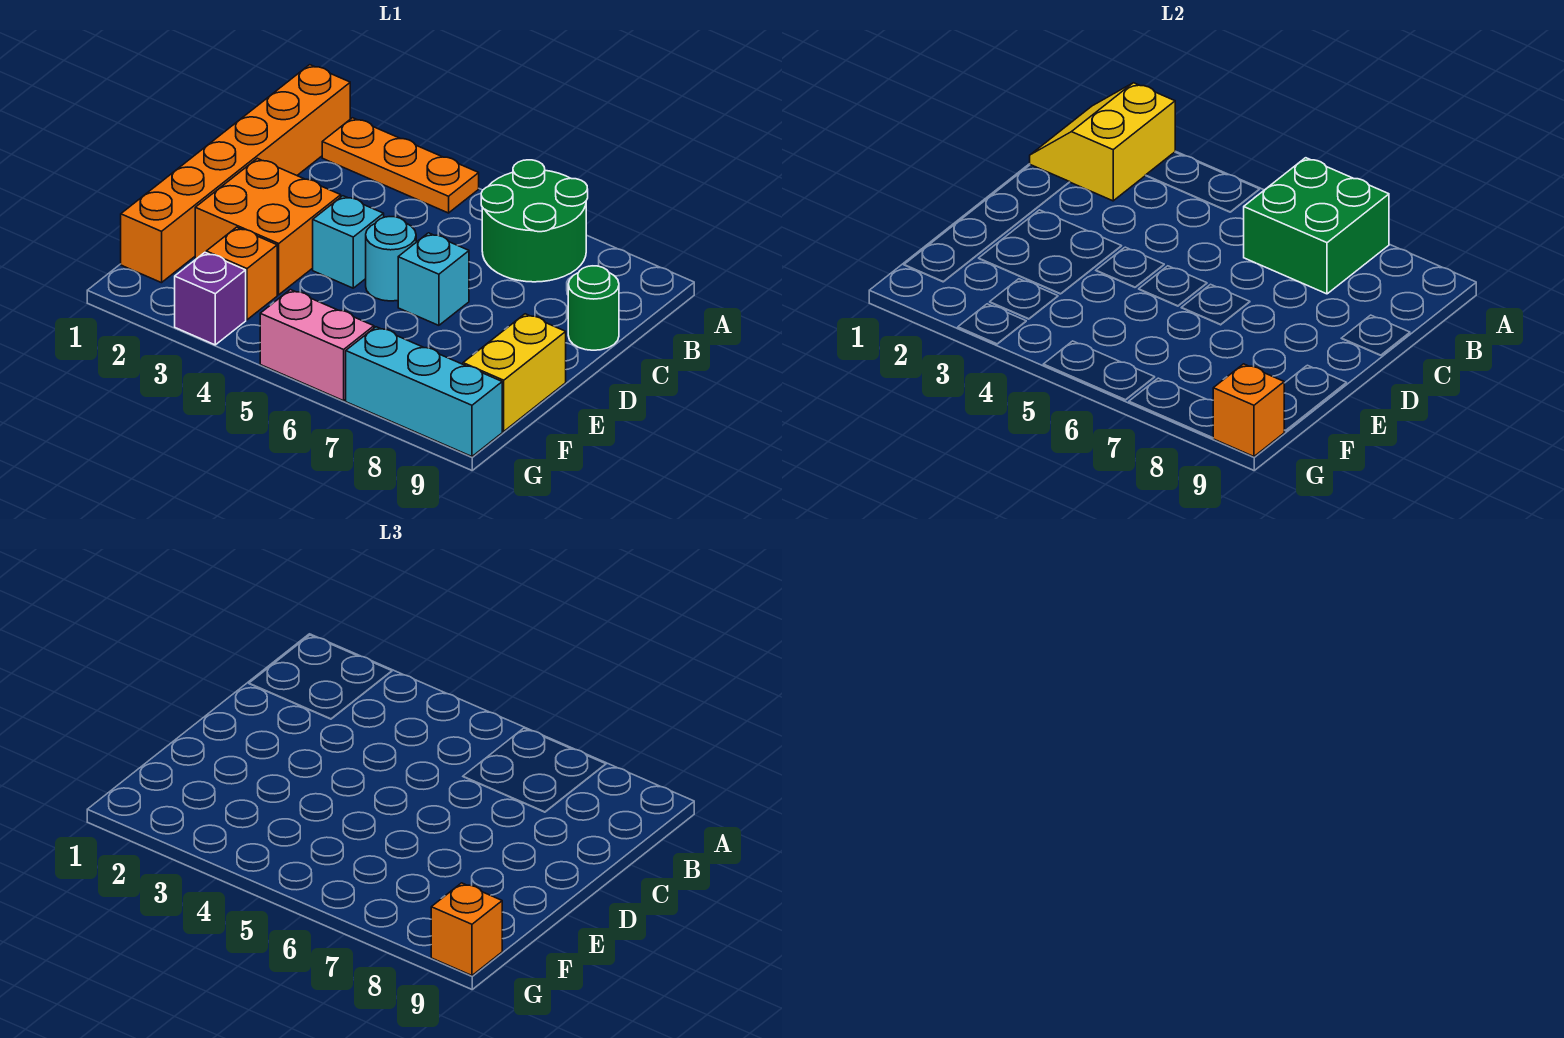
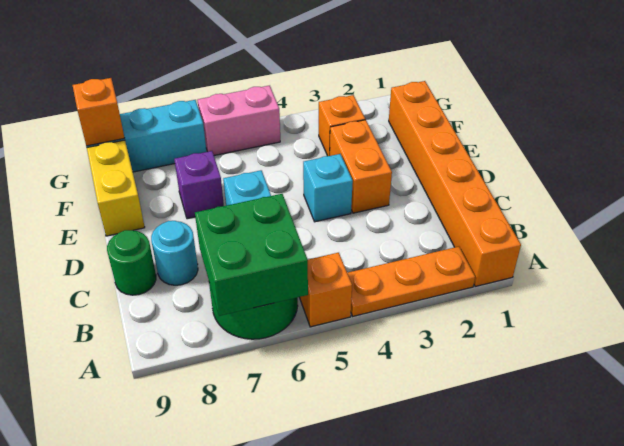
yellow slope A1:B2 level 2 top 2 -> none
orange brick D2:E3 level 1 -> orange brick D3:E3 level 1
cyan round brick D5 level 1 -> cyan round brick C8 level 1
purple brick G3 level 1 -> purple brick E7 level 1
orange brick G9 level 3 -> orange brick A5 level 1

